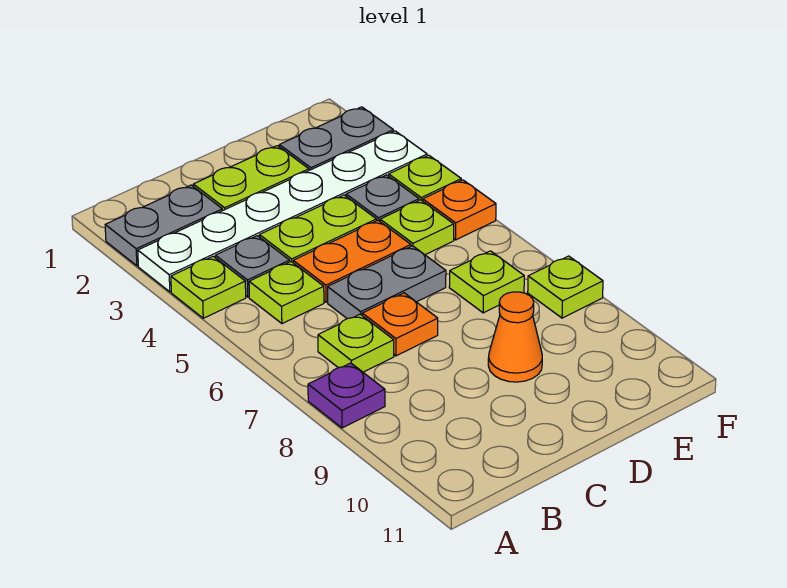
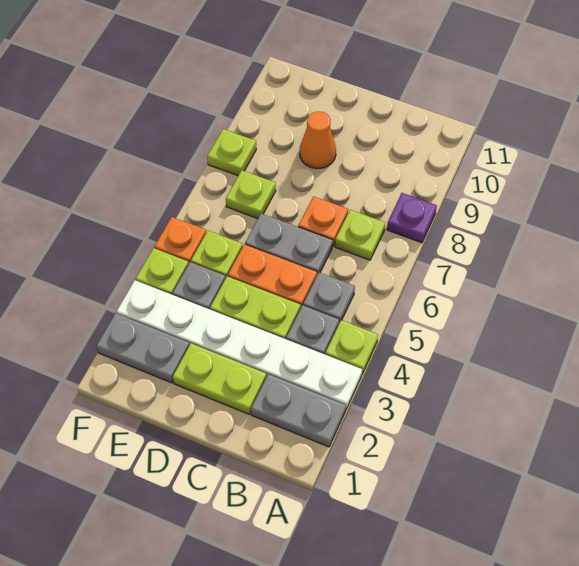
lime plate B5 level 1 -> grey plate B5 level 1

